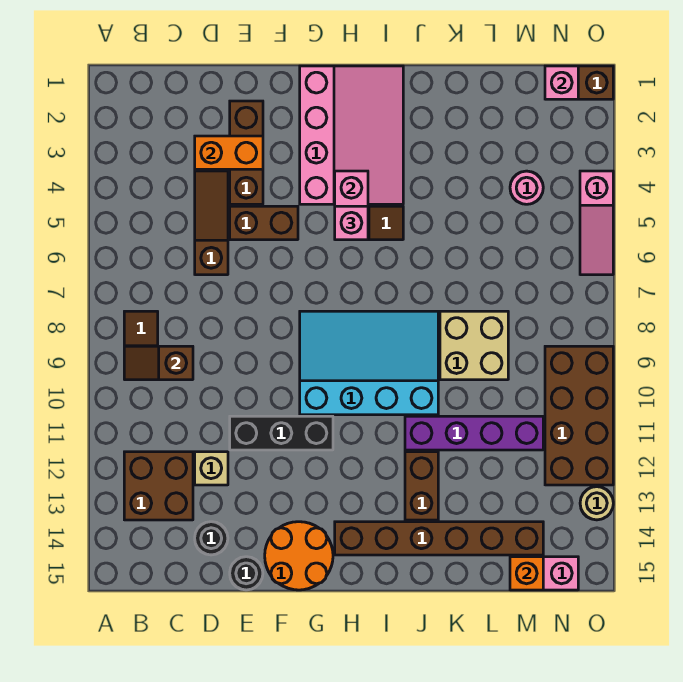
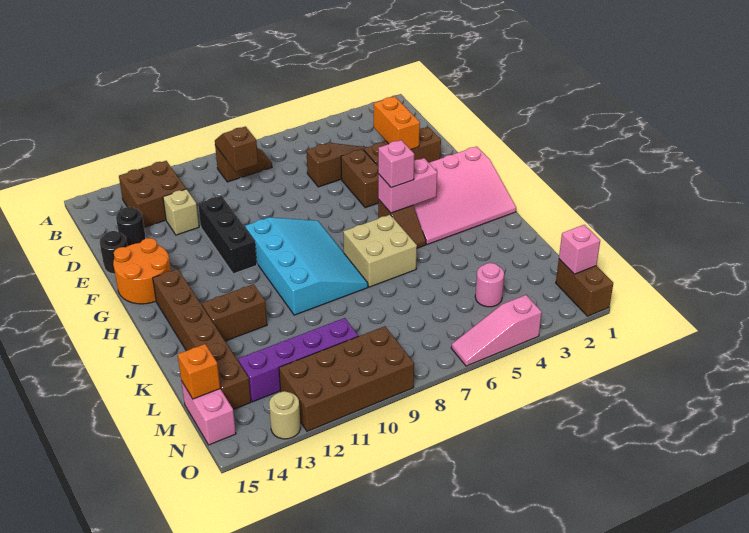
purple brick J11:M11 level 1 -> purple brick M10:M13 level 1
tan brick K8:L9 level 1 -> tan brick I6:J7 level 1

